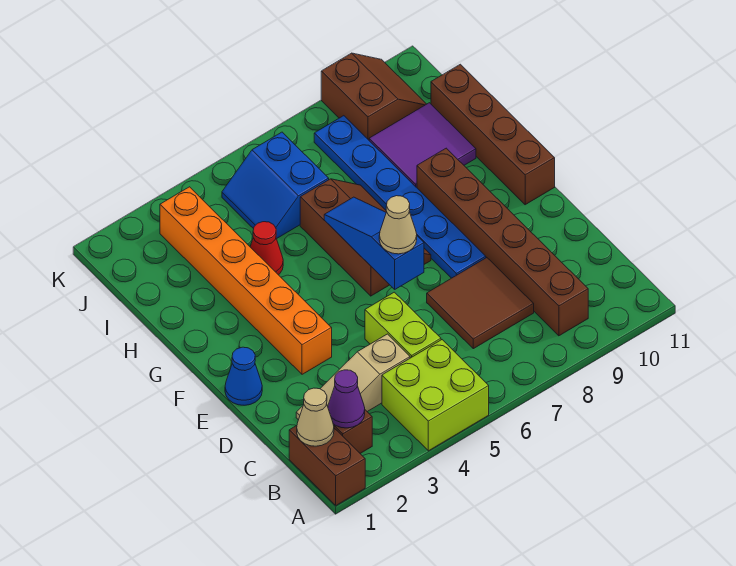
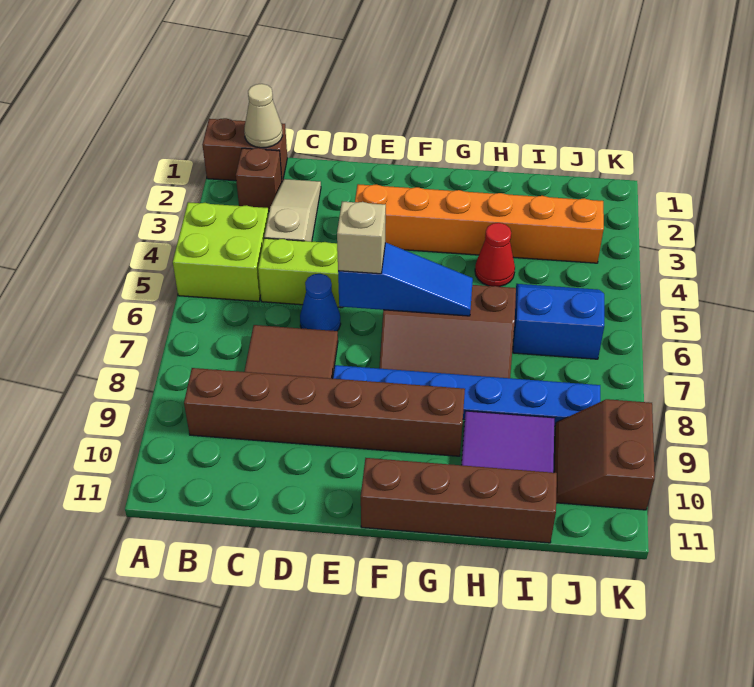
purple cone B2 level 2 -> none
blue cone E1 level 1 -> blue cone D6 level 1
tan cone E6 level 3 -> tan brick E6 level 3
brown slope J9:K10 level 1 top 9 -> brown slope J9:K10 level 1 top K

